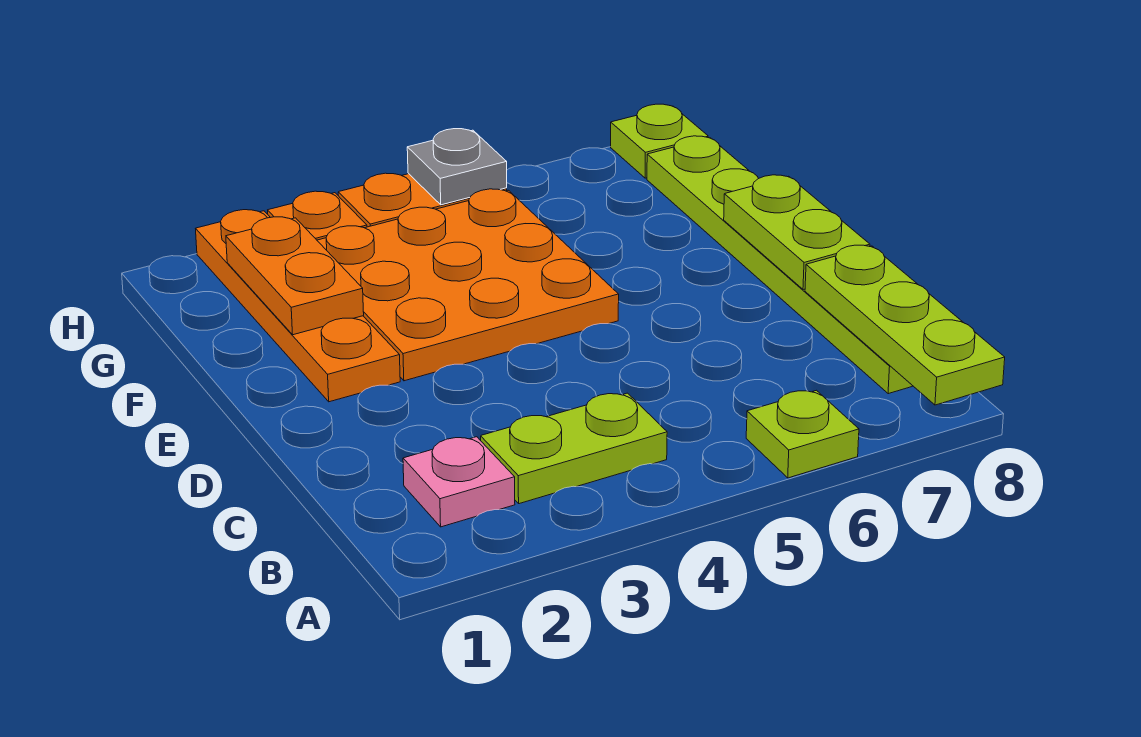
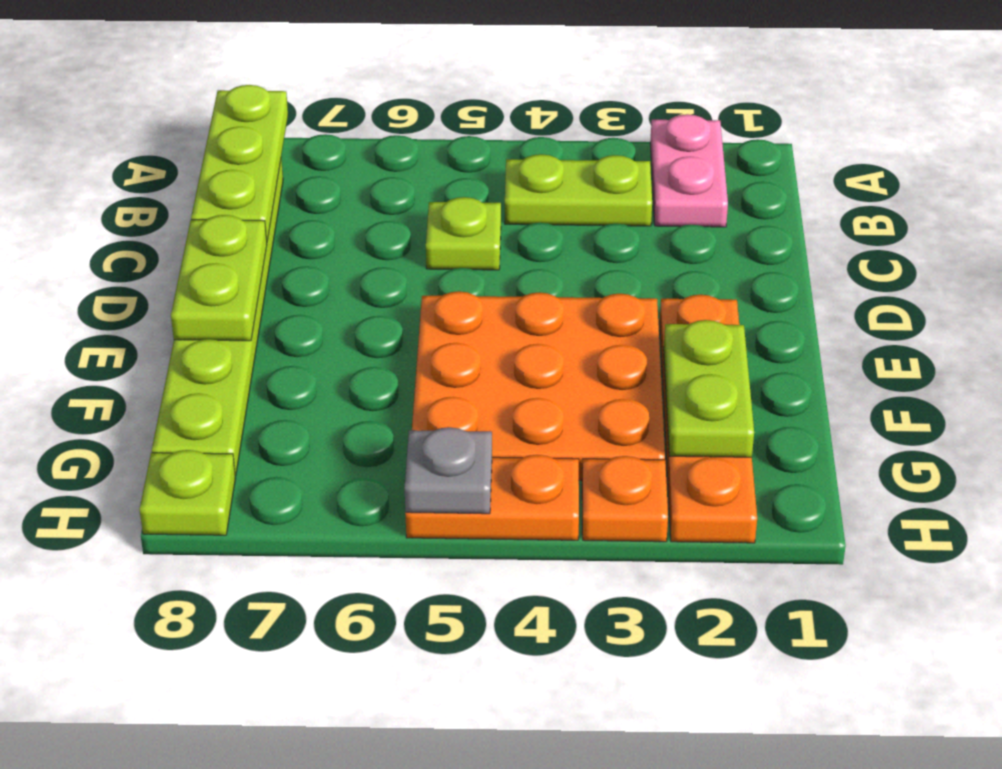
lime plate A6 level 1 -> lime plate C5 level 1
pink plate B2 level 1 -> pink plate A2:B2 level 1
orange plate F2:G2 level 2 -> lime plate F2:G2 level 2

